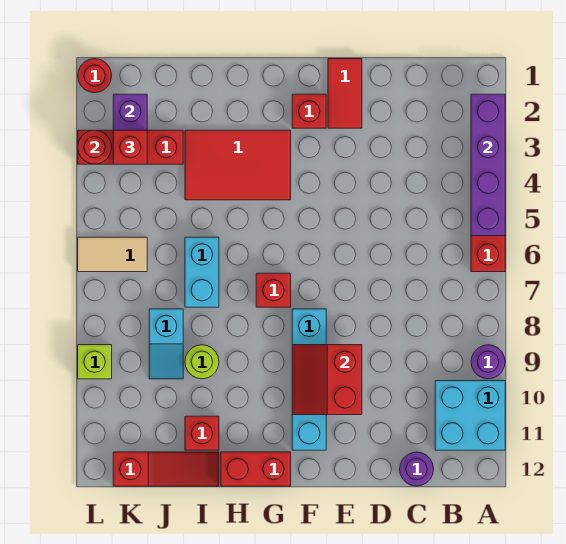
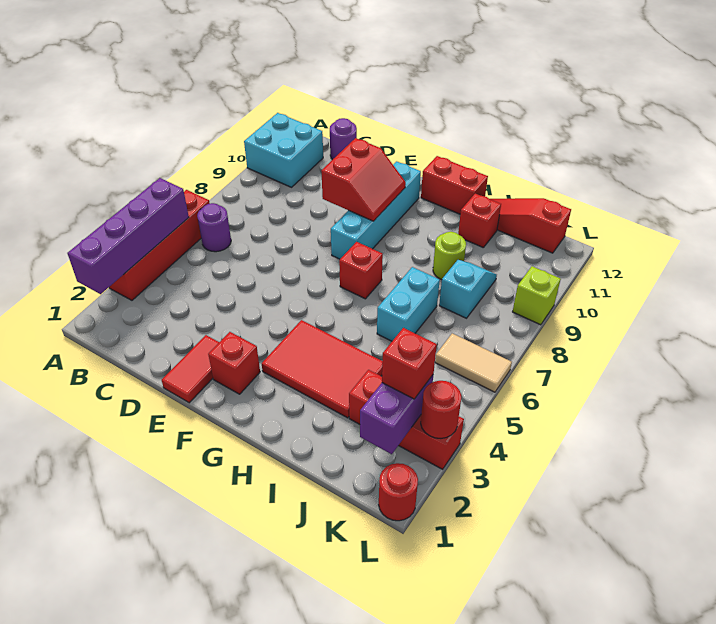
purple round brick A9 level 1 -> purple round brick B6 level 1

